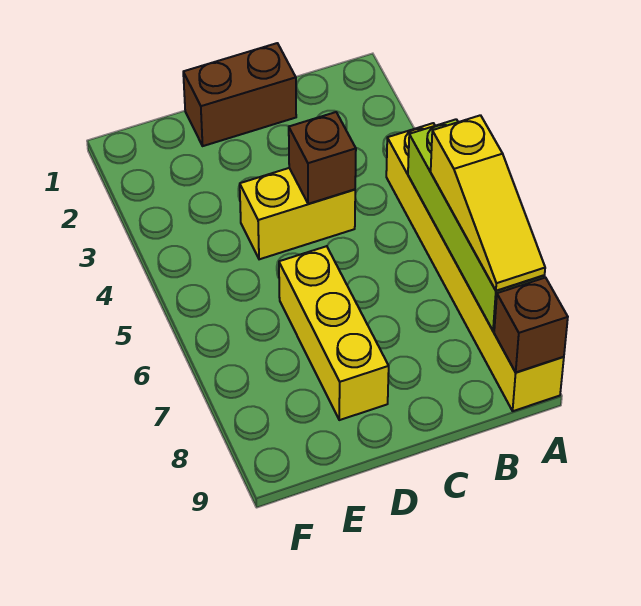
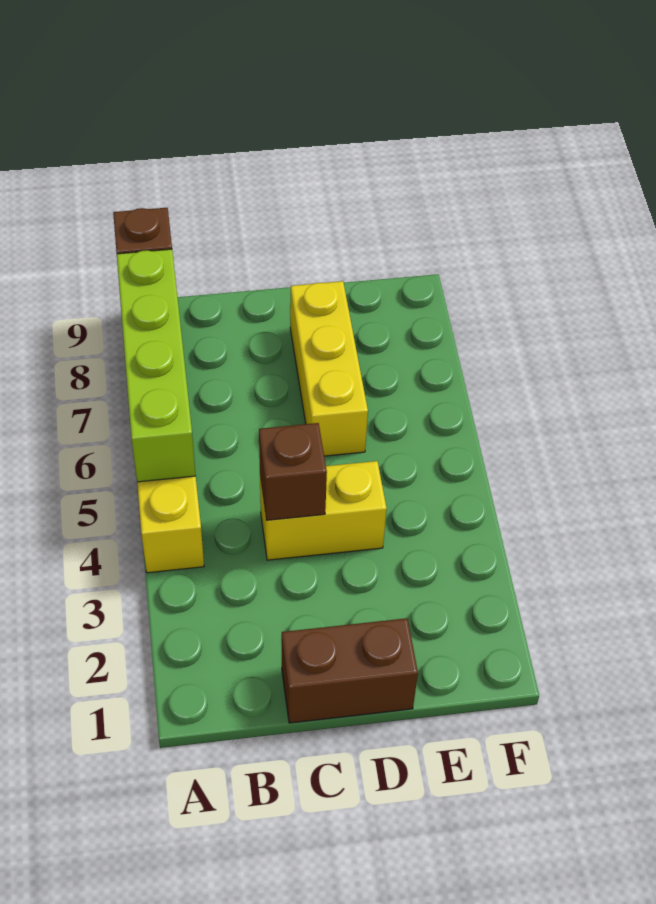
yellow slope A6:A8 level 3 top 6 -> none

